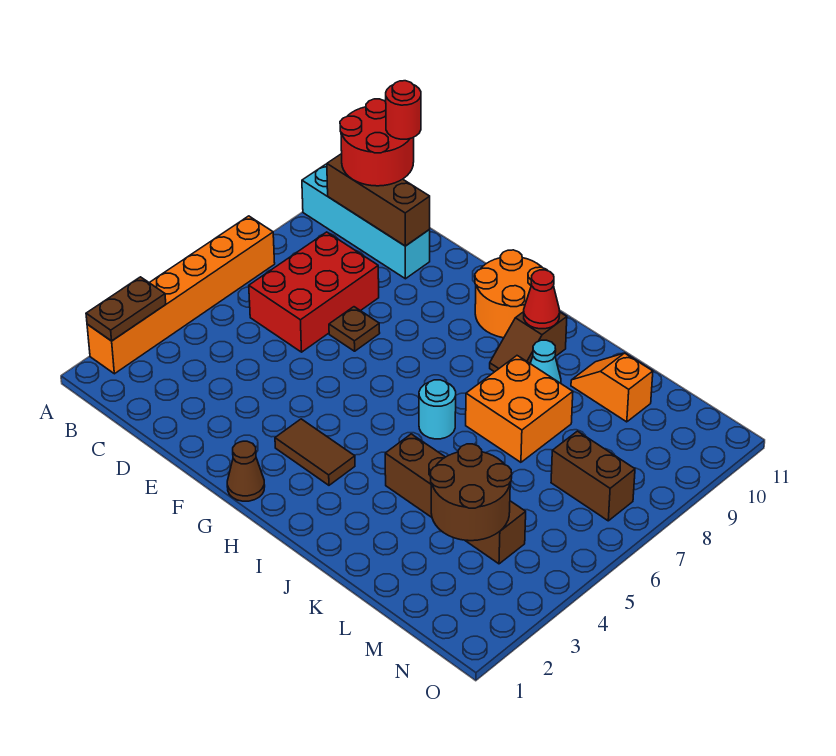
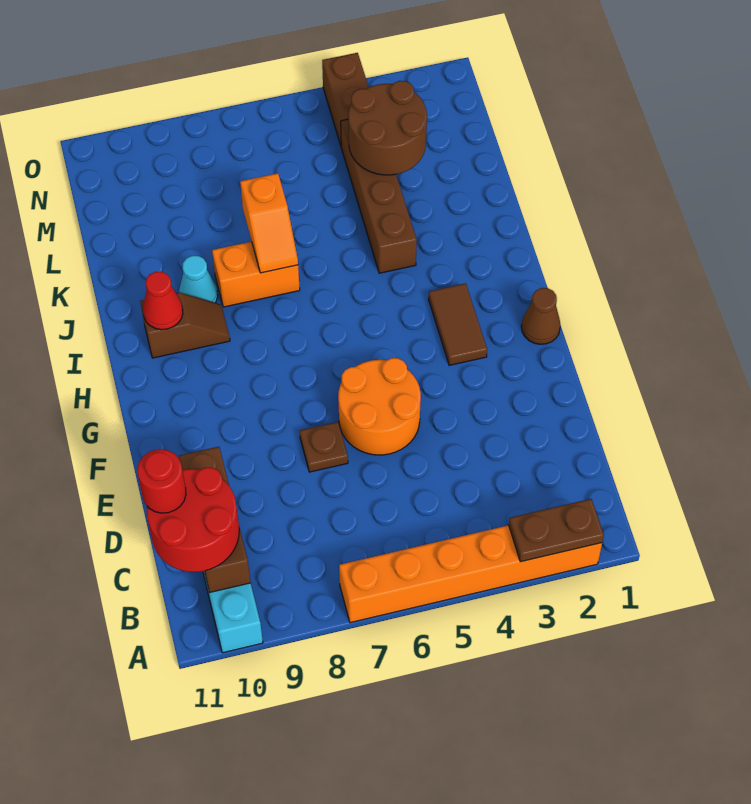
red brick C6:D8 level 1 -> none
orange round brick G10:H11 level 1 -> orange round brick E5:F6 level 1
cyan round brick I6 level 1 -> none
orange brick J7:K8 level 1 -> orange brick J7:J8 level 1
orange slope K10:L10 level 1 top L -> orange slope J7:K7 level 2 top K
brown brick M7:N7 level 1 -> brown brick N4:O4 level 1

